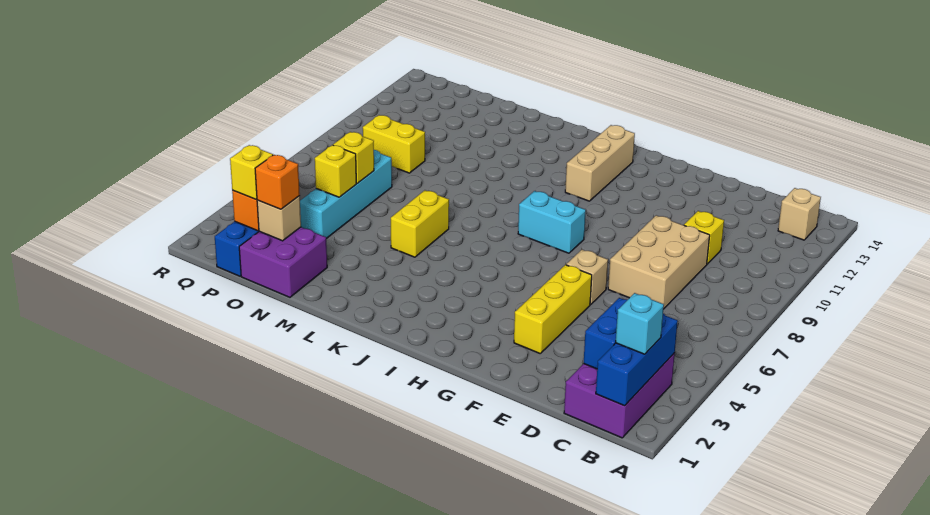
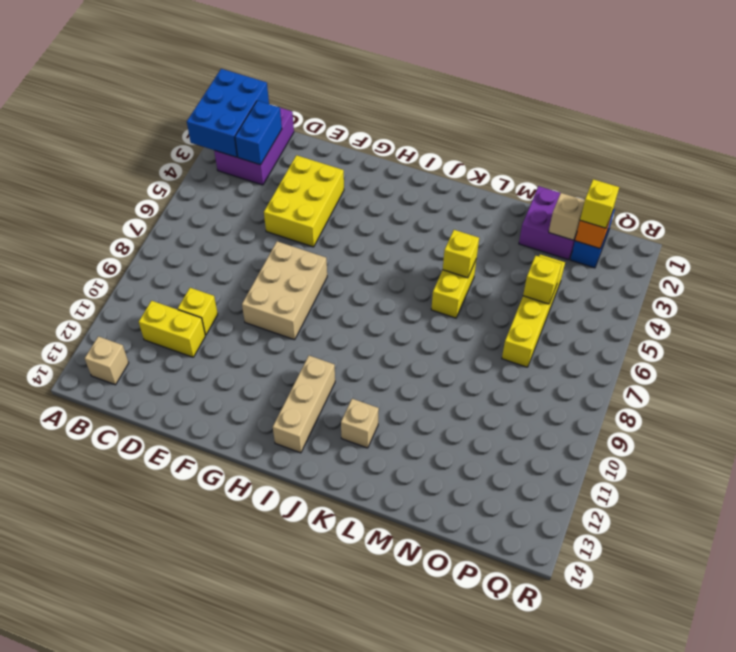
blue brick B1:B3 level 2 -> blue brick A1:B3 level 2
cyan brick B2 level 3 -> none
tan brick D7:E9 level 1 -> tan brick F7:G9 level 1
yellow brick F3:F5 level 1 -> yellow brick E3:F5 level 1
tan brick F6 level 1 -> tan brick K12 level 1
cyan brick H8:I8 level 1 -> none
orange brick O2 level 3 -> none
cyan brick O4:O7 level 1 -> yellow brick O4:O7 level 1
yellow brick O6 level 2 -> yellow brick L5 level 2
yellow brick O9:P9 level 1 -> yellow brick C11:D11 level 1

